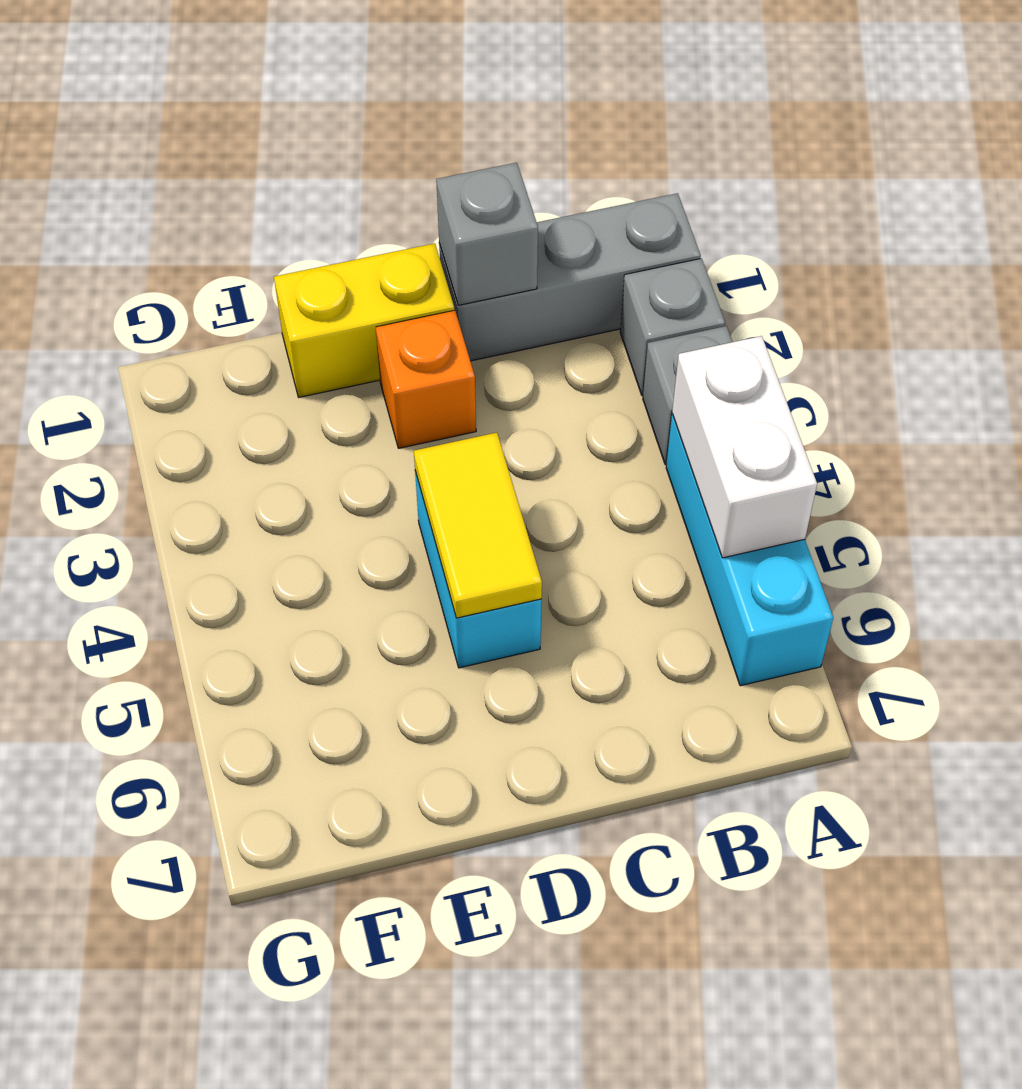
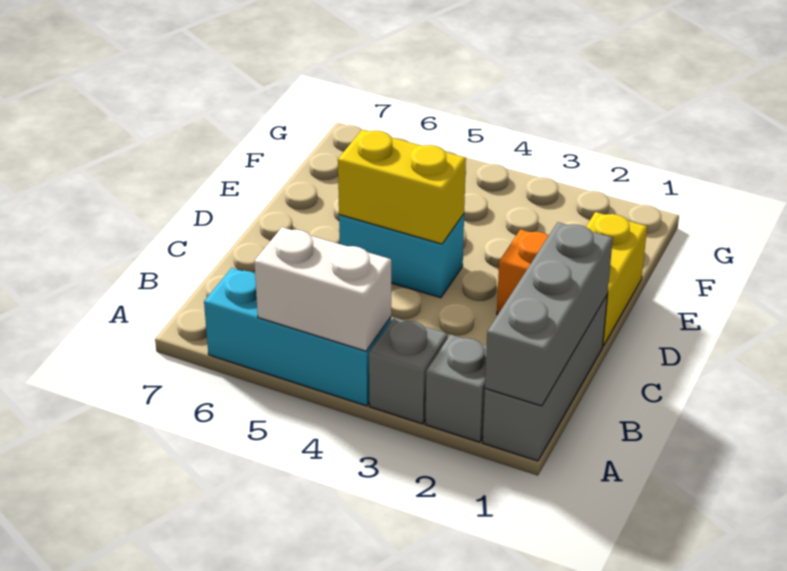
grey brick C1 level 2 -> grey brick A1:C1 level 2
yellow tile D4:D5 level 2 -> yellow brick D4:D5 level 2

